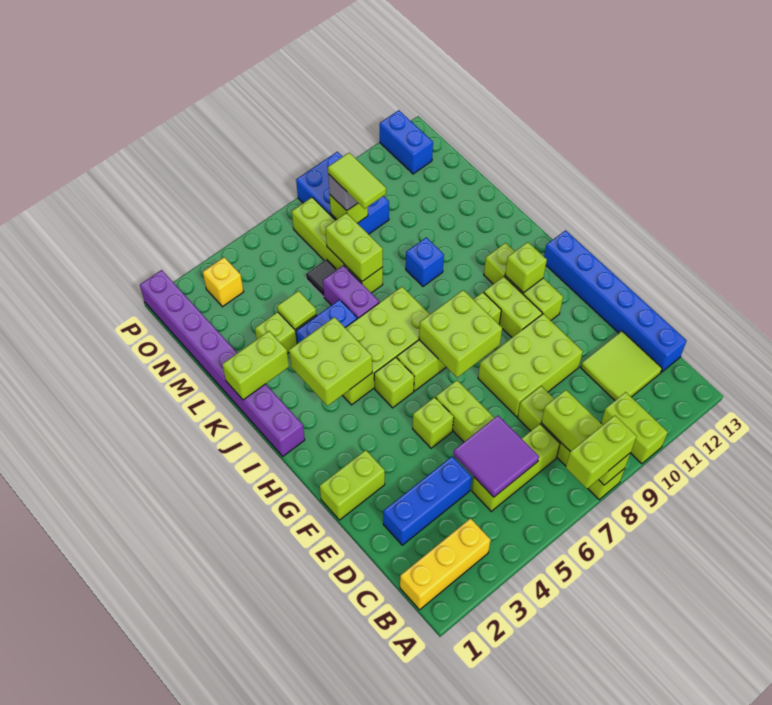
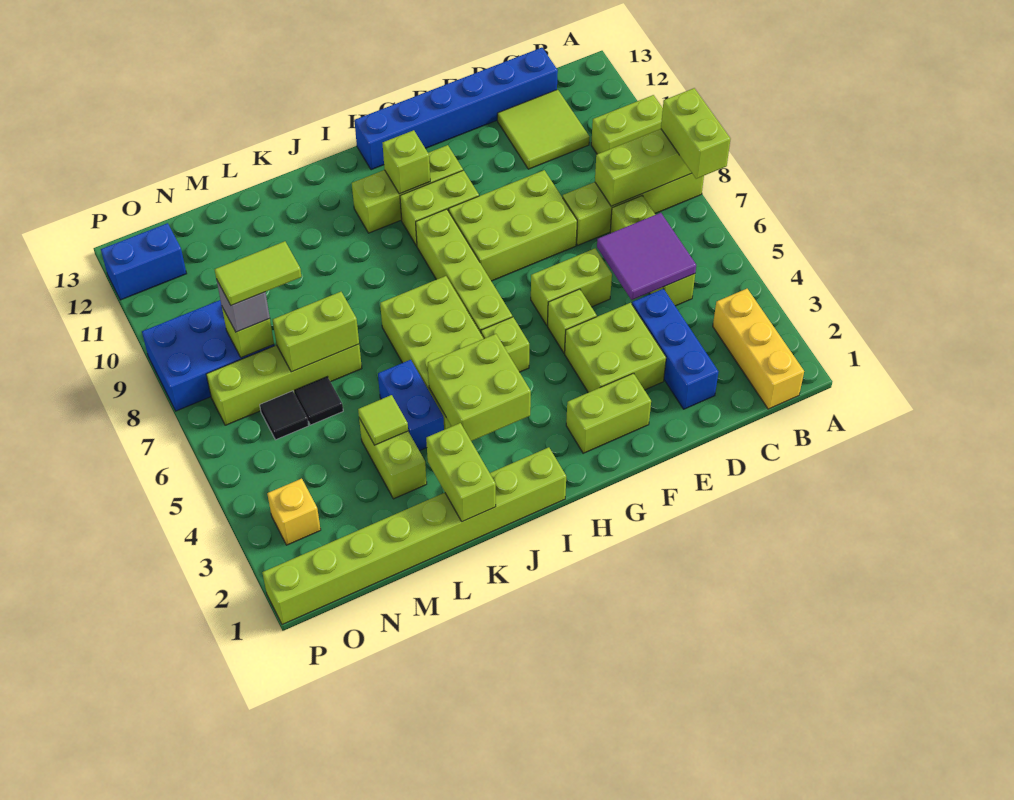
lime brick E8:F10 level 1 -> lime brick E8:G9 level 1
lime brick F1:F2 level 1 -> lime brick F2:G2 level 1
lime brick G7:H8 level 2 -> lime brick E3:F4 level 1
purple brick I1:P1 level 1 -> lime brick I1:P1 level 1
purple brick K6:L6 level 1 -> none
blue brick K9 level 1 -> none
none -> black tile N6 level 1

